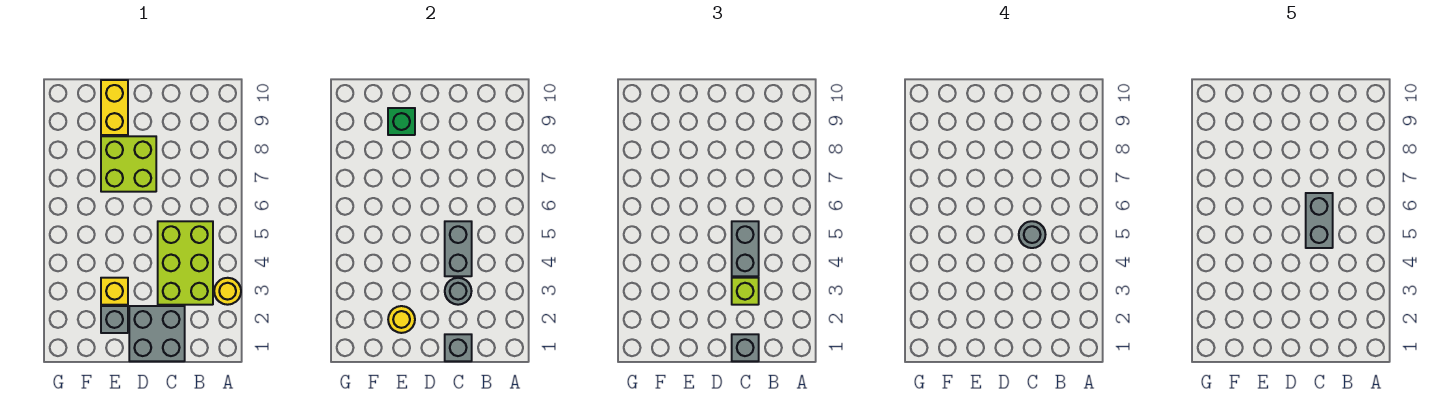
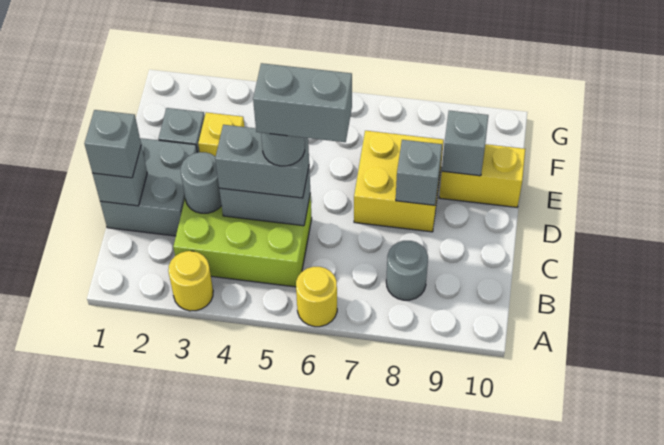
none -> grey round brick B8 level 1
lime brick C3 level 3 -> none
lime brick D7:E8 level 1 -> yellow brick D7:E8 level 1
none -> grey brick D8 level 2
yellow round brick E2 level 2 -> yellow round brick A6 level 1
green brick E9 level 2 -> grey brick E9 level 2

